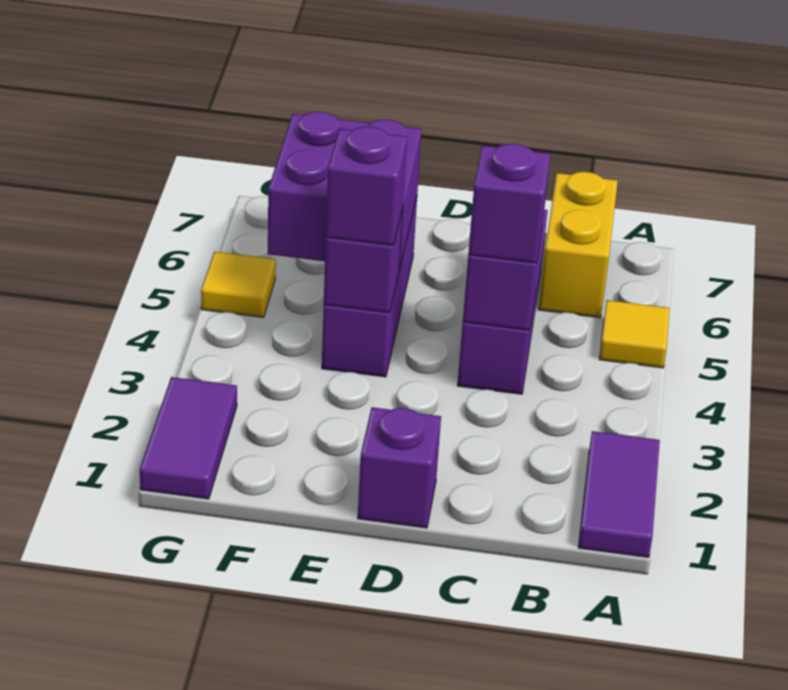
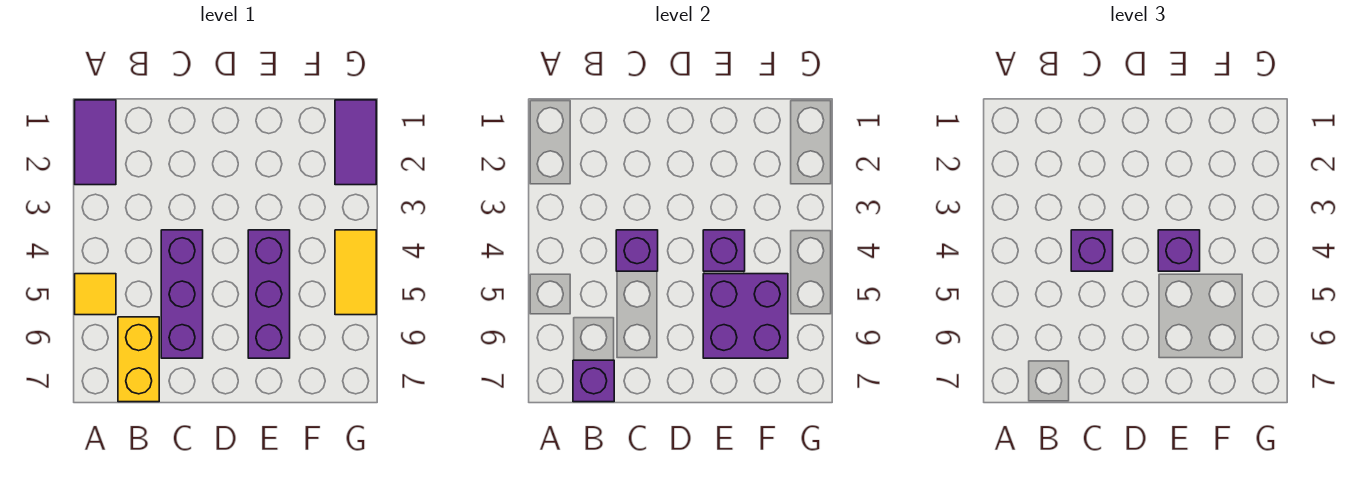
purple brick D1 level 1 -> purple brick B7 level 2
yellow tile G5 level 1 -> yellow tile G4:G5 level 1

